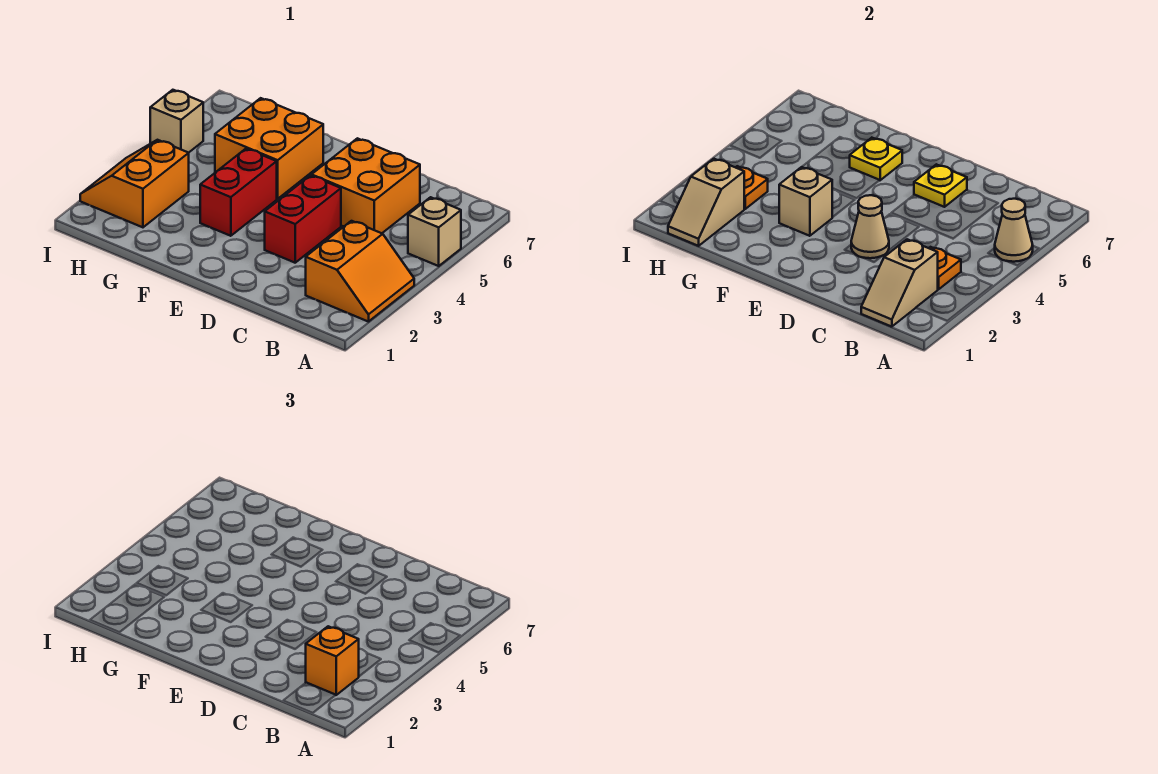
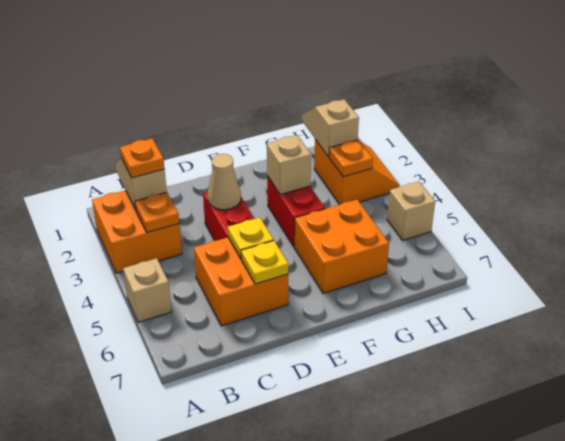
orange slope A2:B3 level 1 top B -> orange brick A2:B3 level 1
tan cone A5 level 2 -> none
orange brick B2 level 3 -> orange plate B2 level 3
yellow plate F6 level 2 -> yellow plate D5 level 2

